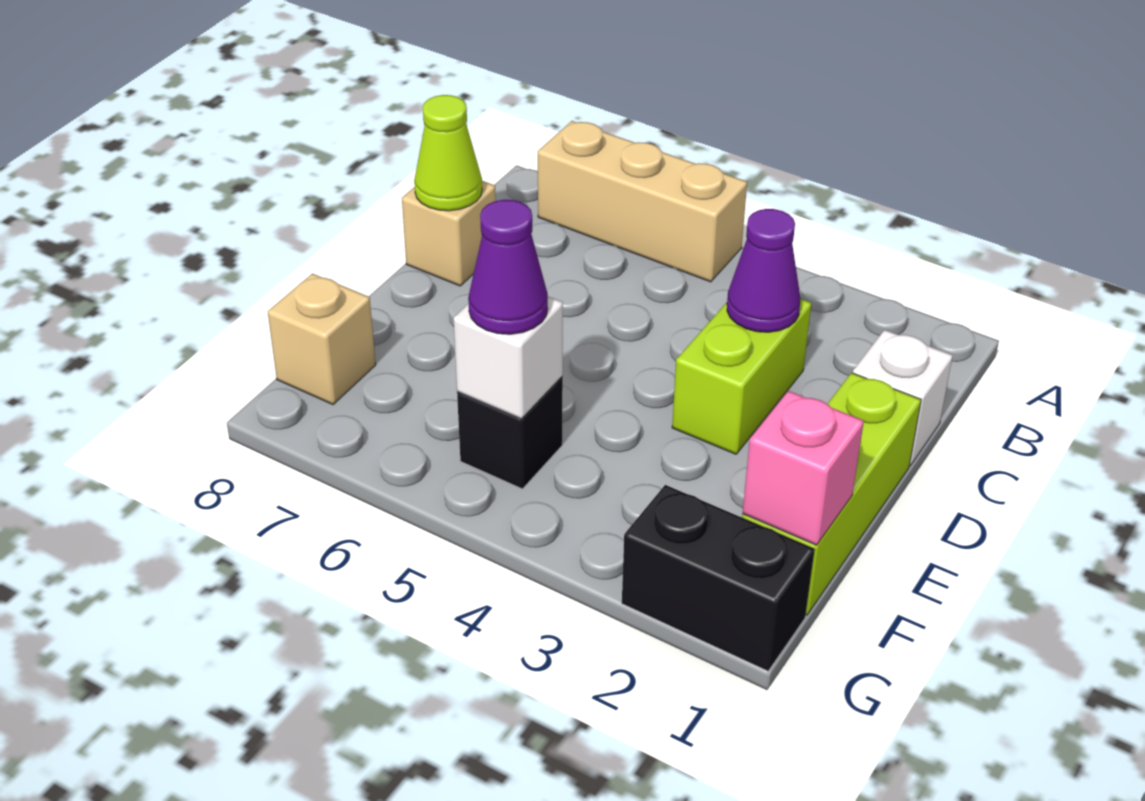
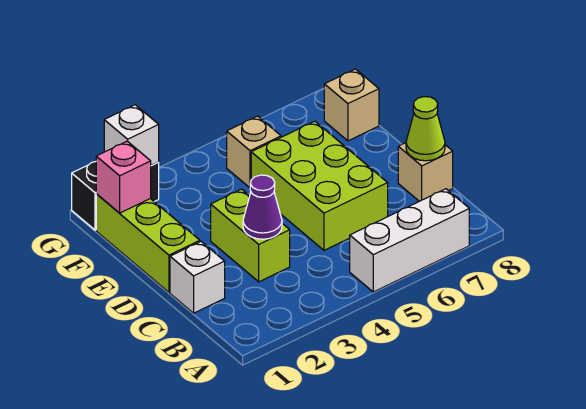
tan brick A5:A7 level 1 -> white brick A5:A7 level 1
none -> lime brick C5:E6 level 1
black brick F5 level 1 -> tan brick F5 level 1
white brick F5 level 2 -> white brick G2 level 2
purple cone F5 level 3 -> none

